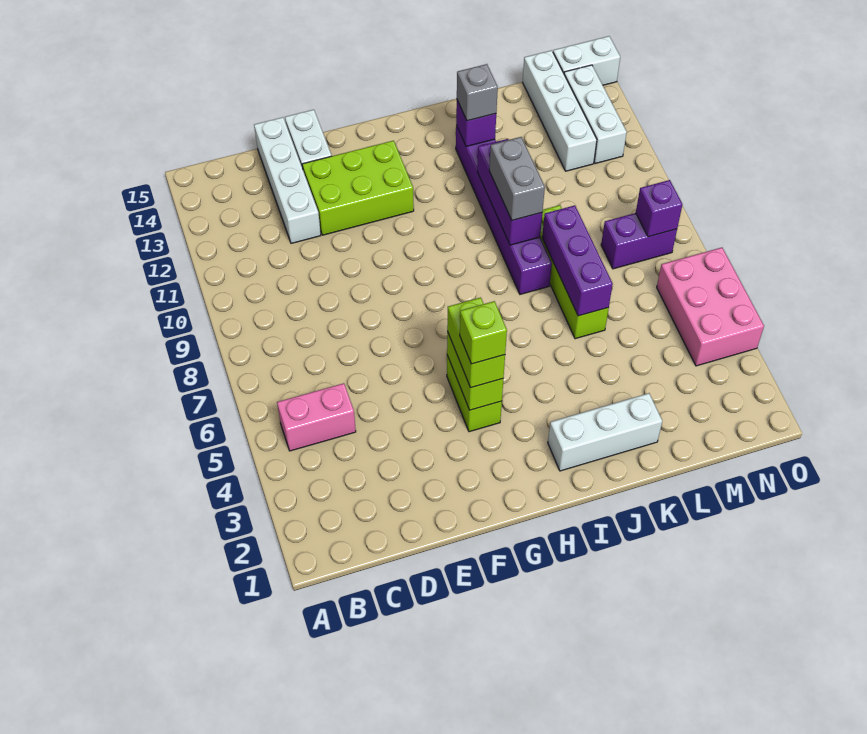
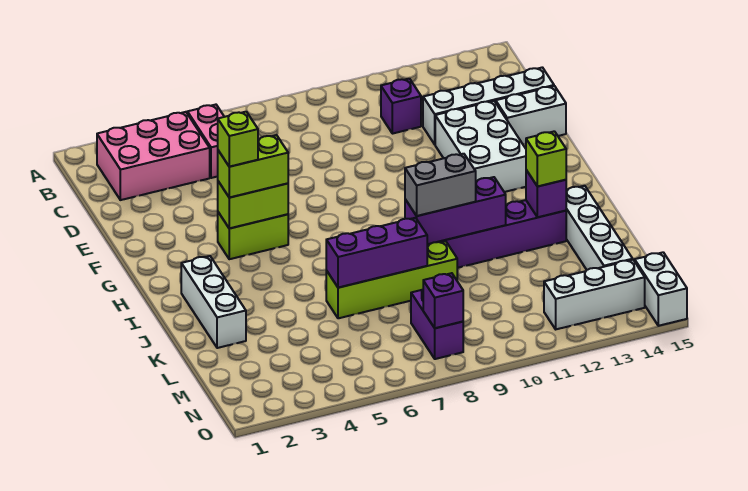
none -> purple brick C11 level 1
lime brick E12:G13 level 1 -> white brick E12:G13 level 1
grey brick J13 level 3 -> lime brick J13 level 3
white brick M12:M15 level 1 -> white brick J14:M14 level 1
pink brick N4:O6 level 1 -> pink brick B2:C4 level 1

